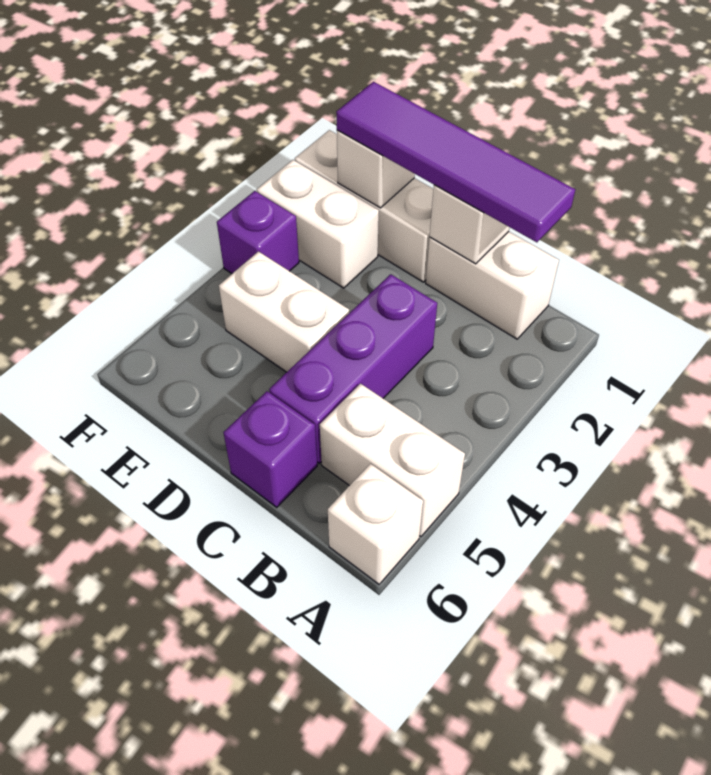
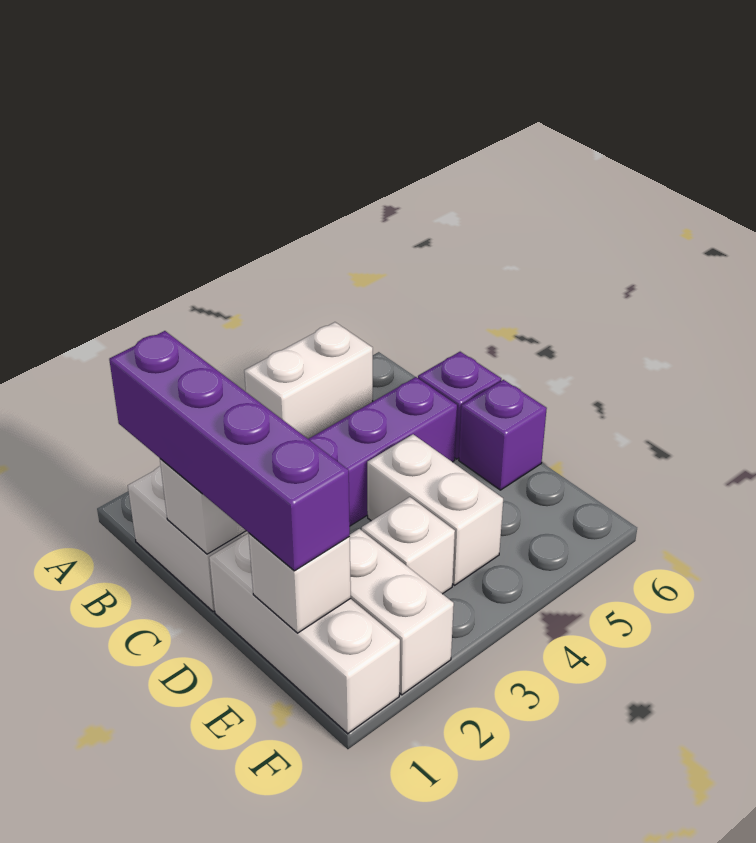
white brick A5:B5 level 1 -> white brick A4:A5 level 1
white brick A6 level 1 -> white brick E3 level 1
purple tile B1:E1 level 3 -> purple brick B1:E1 level 3
purple brick F3 level 1 -> purple brick D6 level 1

